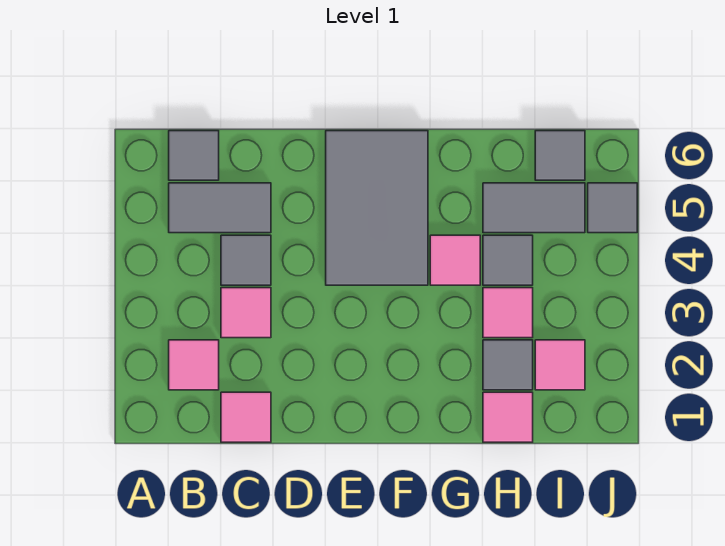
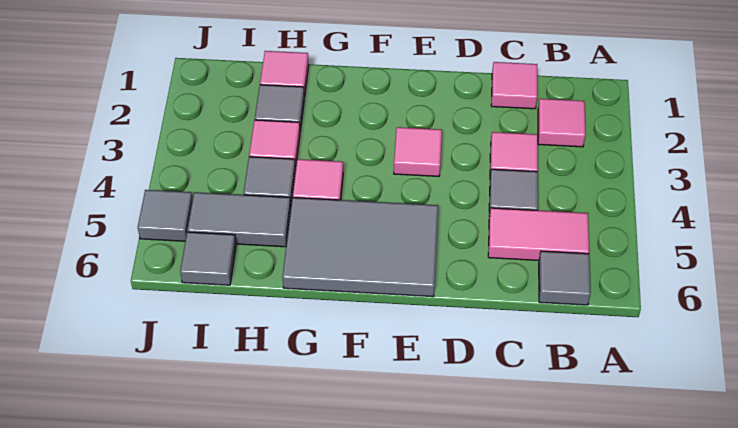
grey tile B5:C5 level 1 -> pink tile B5:C5 level 1
grey tile E4:F6 level 1 -> grey tile E5:G6 level 1
pink tile I2 level 1 -> pink tile E3 level 1

